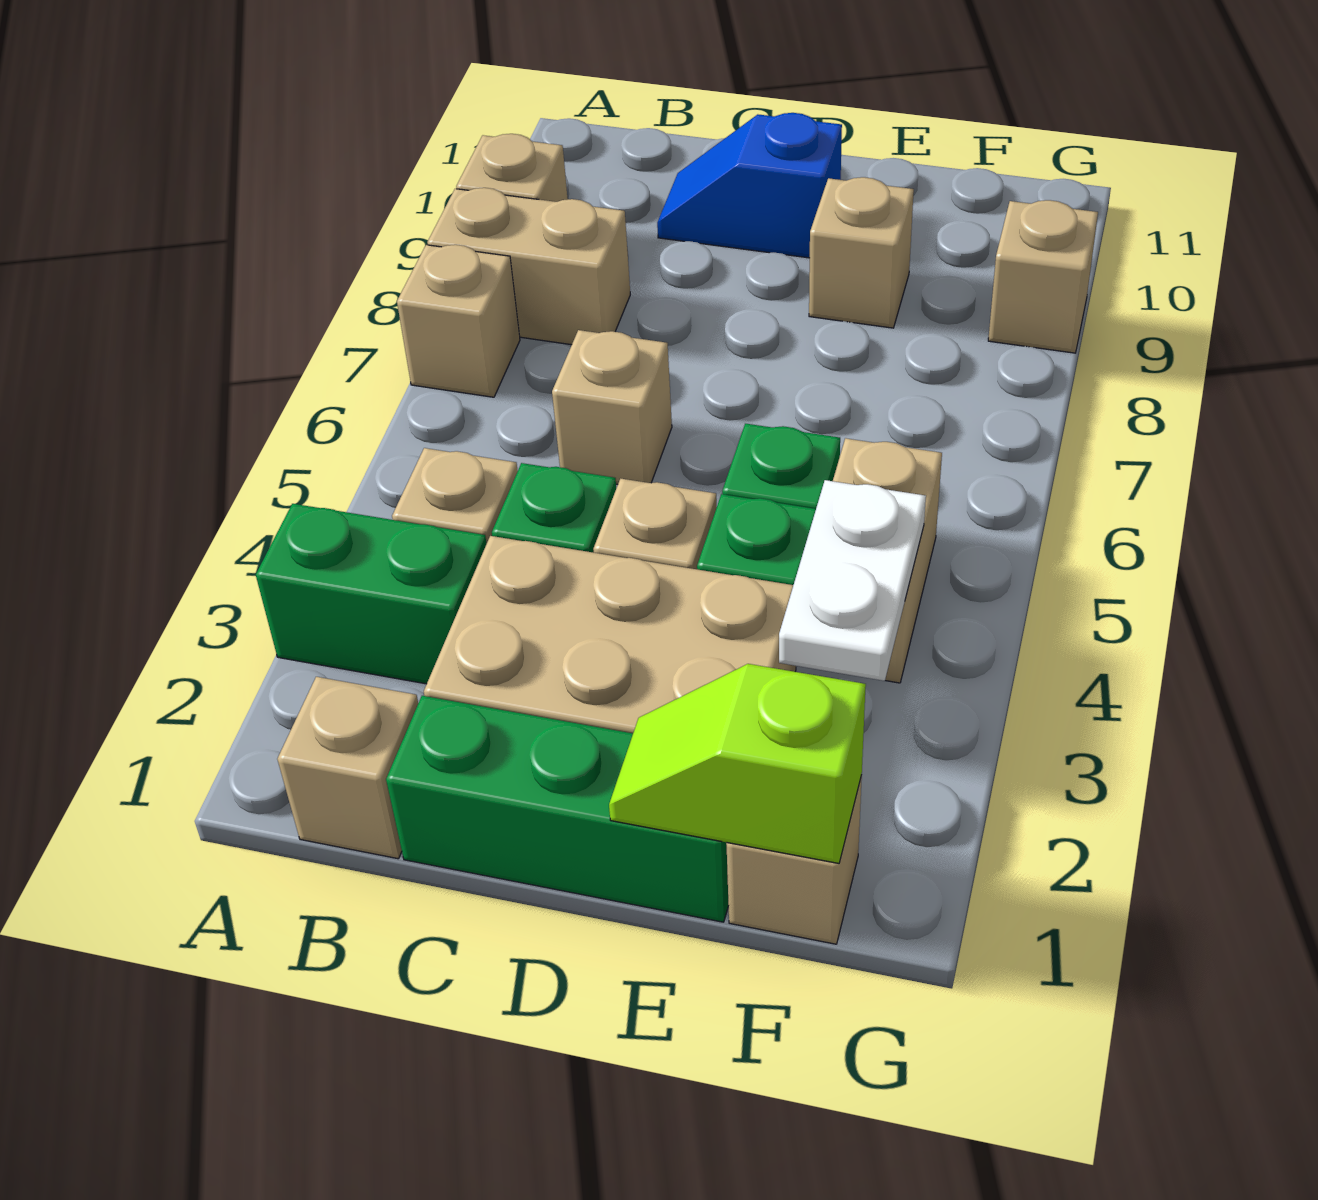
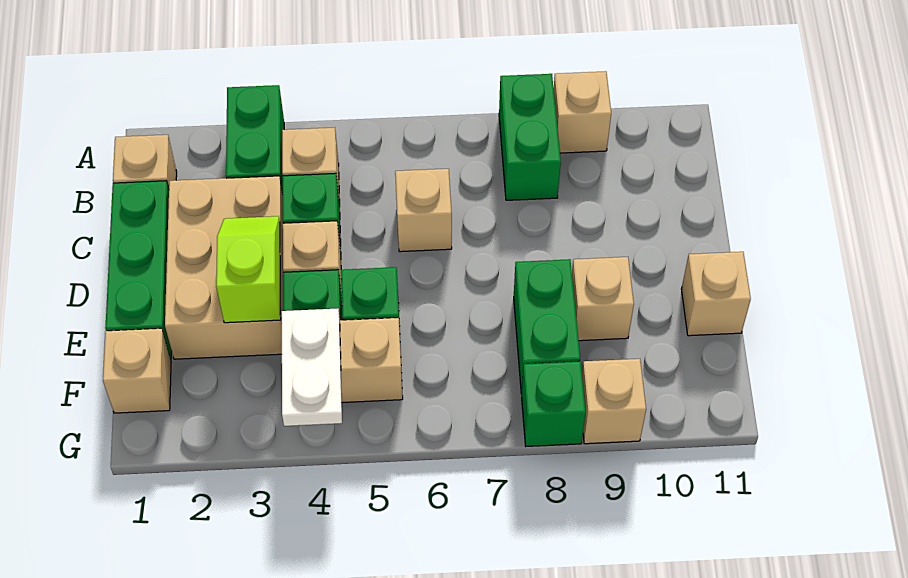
tan brick A7 level 1 -> tan brick E11 level 1
tan brick A8:B8 level 1 -> green brick A8:B8 level 1
blue slope C10:D10 level 1 top D -> none
lime slope E1:F1 level 2 top F -> lime slope D3:E3 level 2 top E
none -> green brick E8:F8 level 1
white plate F3:F4 level 2 -> white plate F4:G4 level 2
none -> green brick G8 level 1

